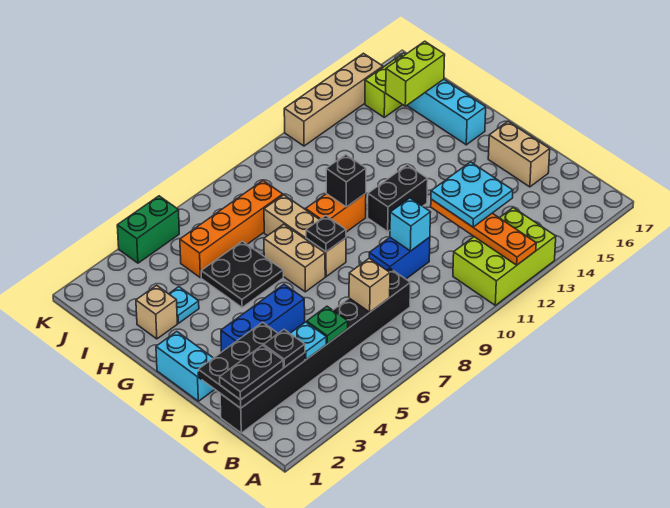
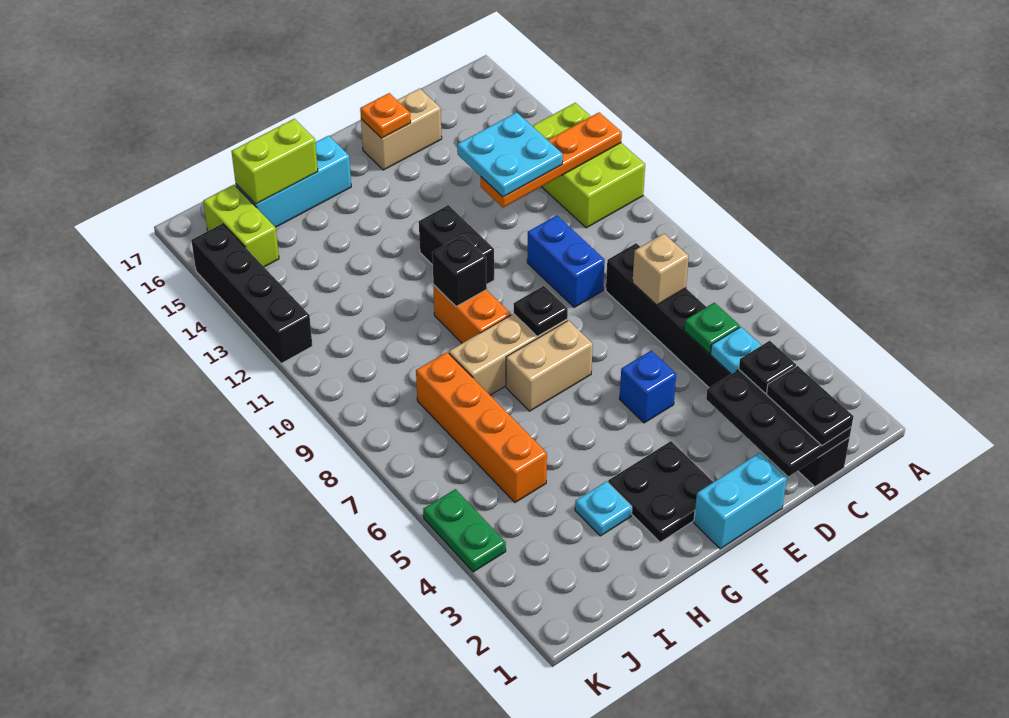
cyan brick D10 level 2 -> none
blue brick E3:E5 level 1 -> blue brick E5 level 1
none -> orange plate E16 level 2
black plate G5:H6 level 1 -> black plate F2:G3 level 1
tan brick H2 level 1 -> none
lime brick I15:I16 level 2 -> lime brick H16:I16 level 2
green brick K4:K5 level 1 -> green plate K4:K5 level 1
tan brick K12:K15 level 1 -> black brick K12:K15 level 1

